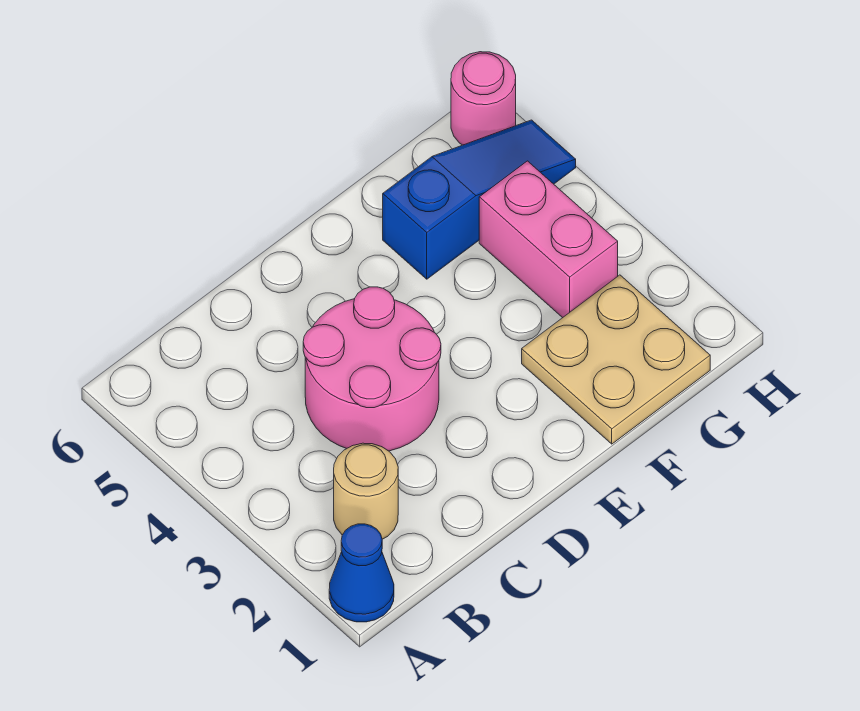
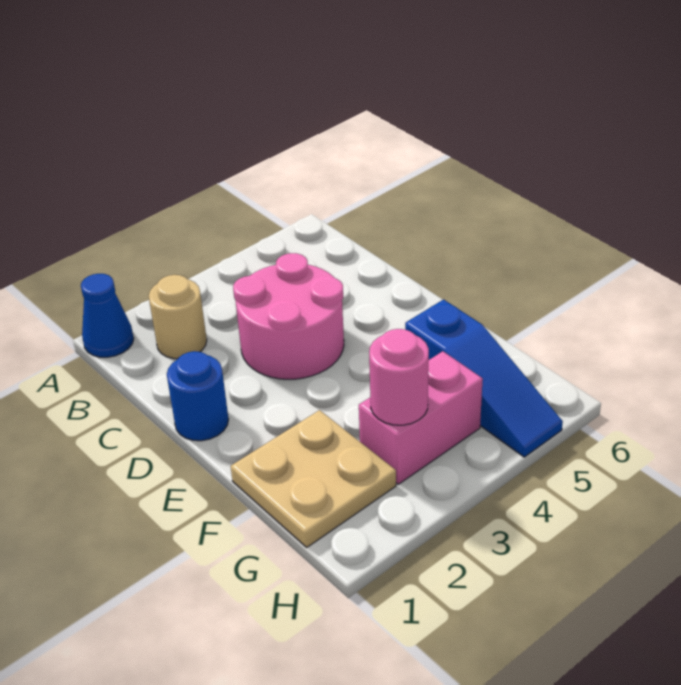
none -> blue round brick D1 level 1
pink round brick H6 level 1 -> pink round brick G3 level 2

